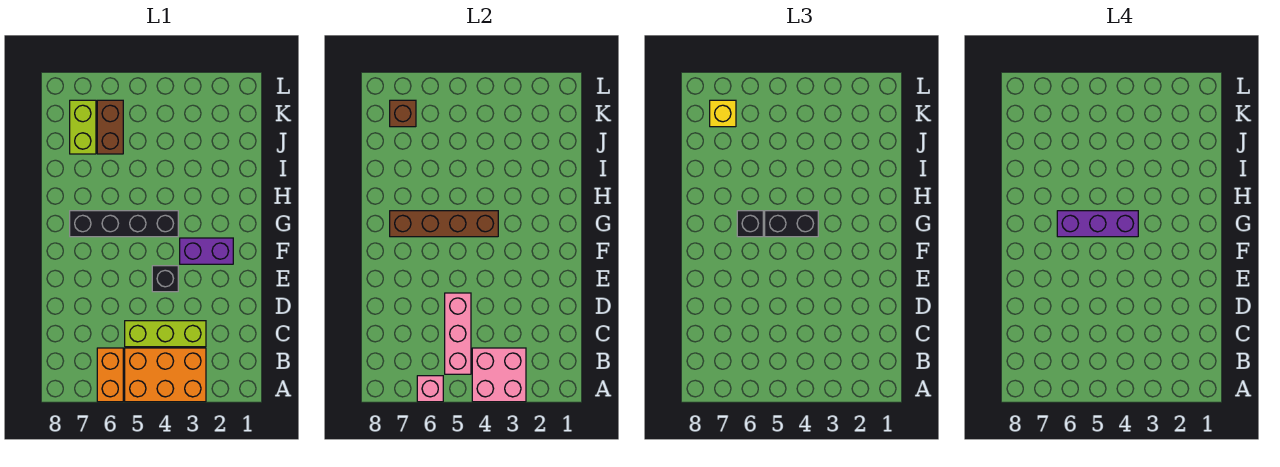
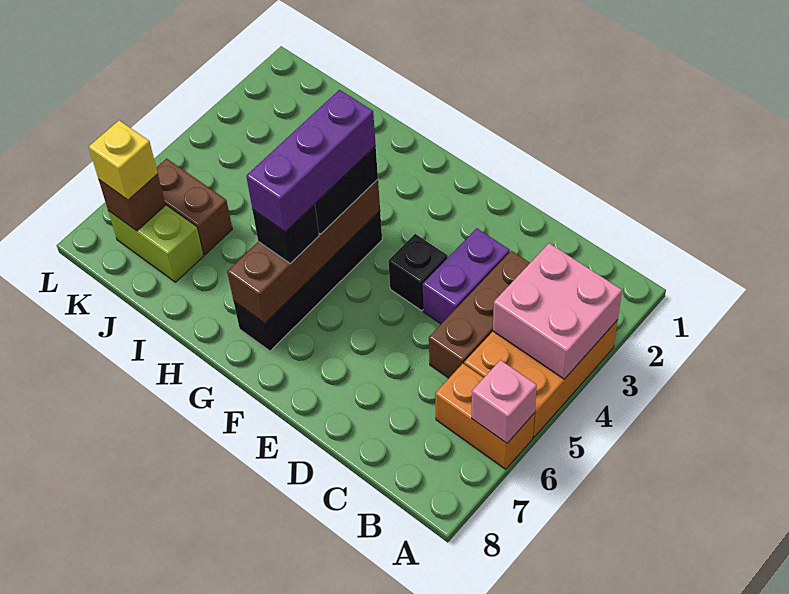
pink brick B5:D5 level 2 -> none
lime brick C3:C5 level 1 -> brown brick C3:C5 level 1
purple brick F2:F3 level 1 -> purple brick D3:D4 level 1

